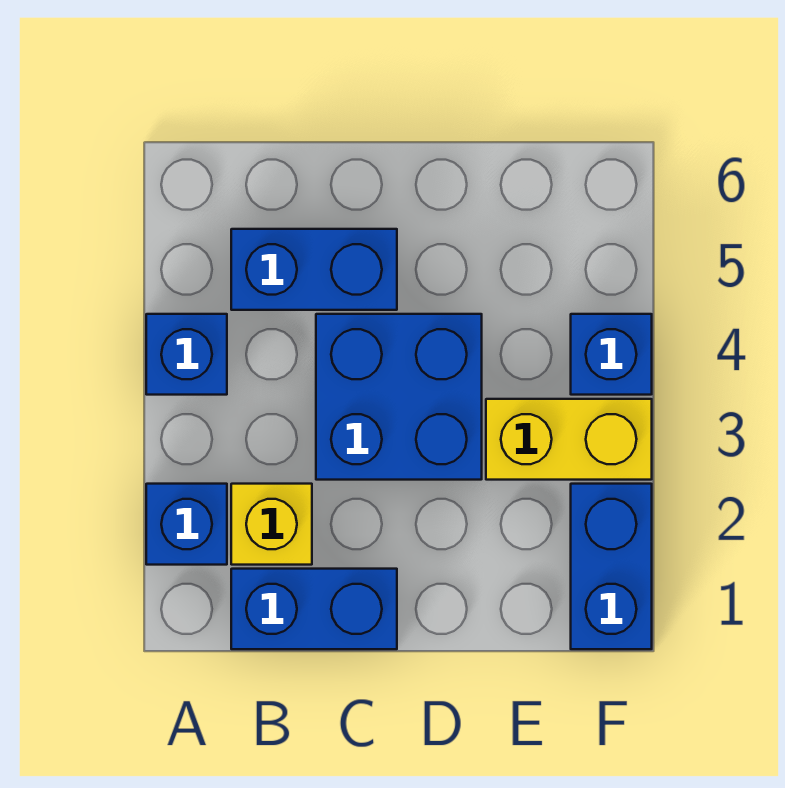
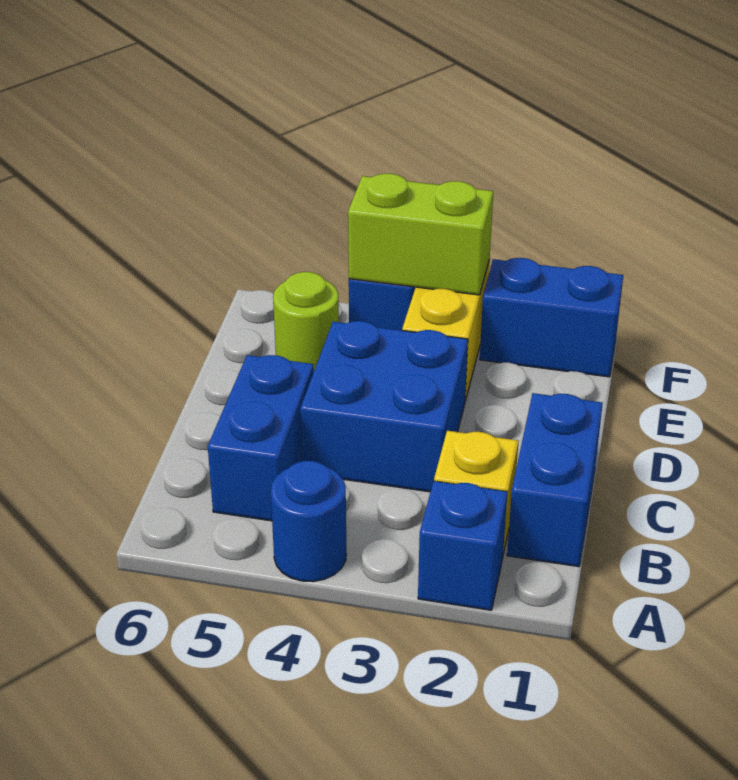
blue brick A4 level 1 -> blue round brick A4 level 1
none -> lime round brick E5 level 1
none -> lime brick F3:F4 level 2

